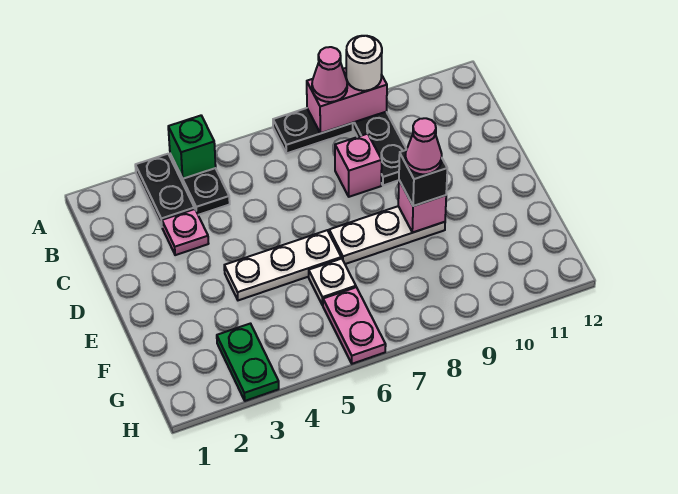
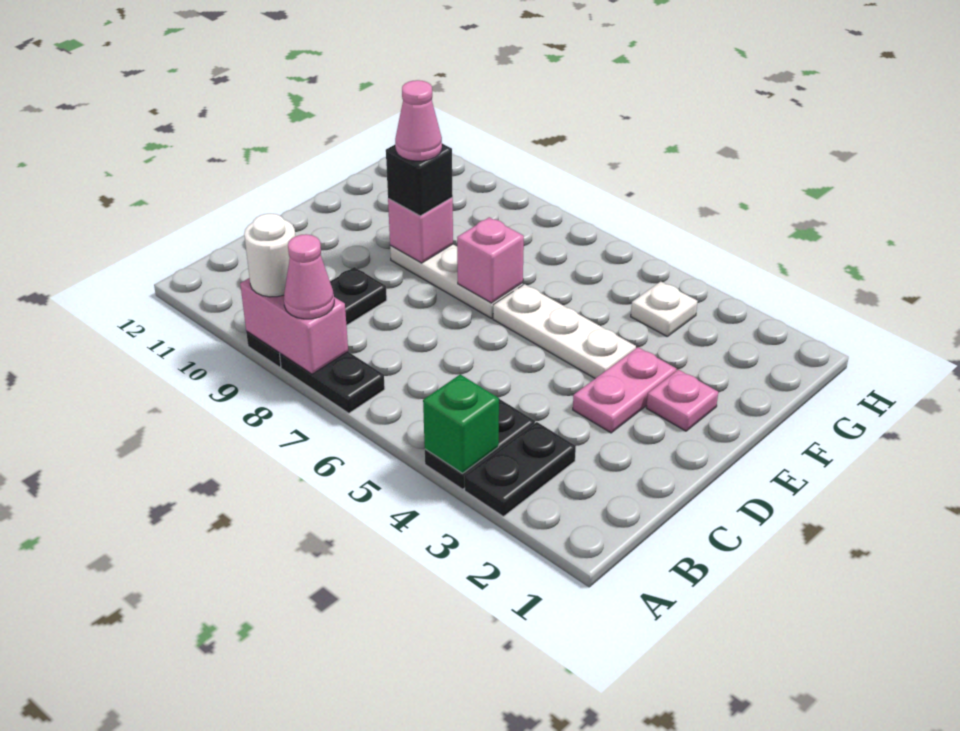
pink plate C3 level 1 -> pink plate E2 level 1
pink brick C8 level 1 -> pink brick E7 level 2
white plate F6 level 1 -> white plate G4 level 1
green plate G3:H3 level 1 -> none
pink plate G6:H6 level 1 -> pink plate D3:E3 level 1

